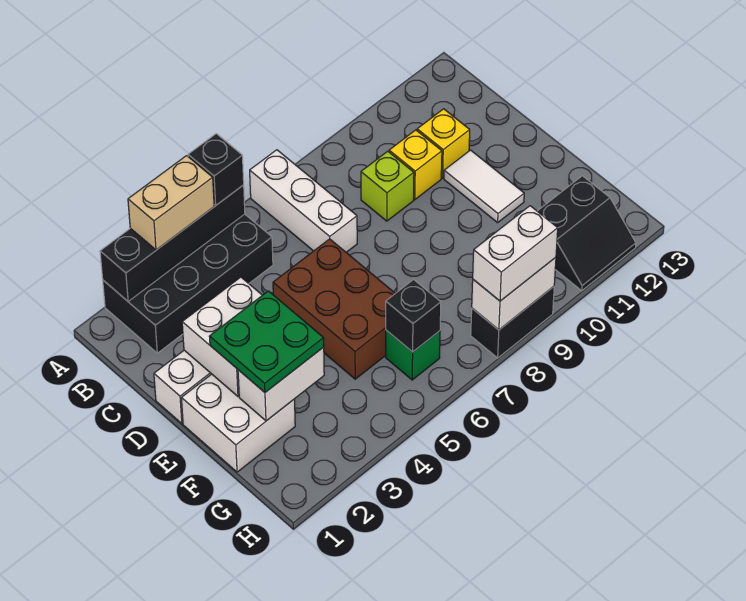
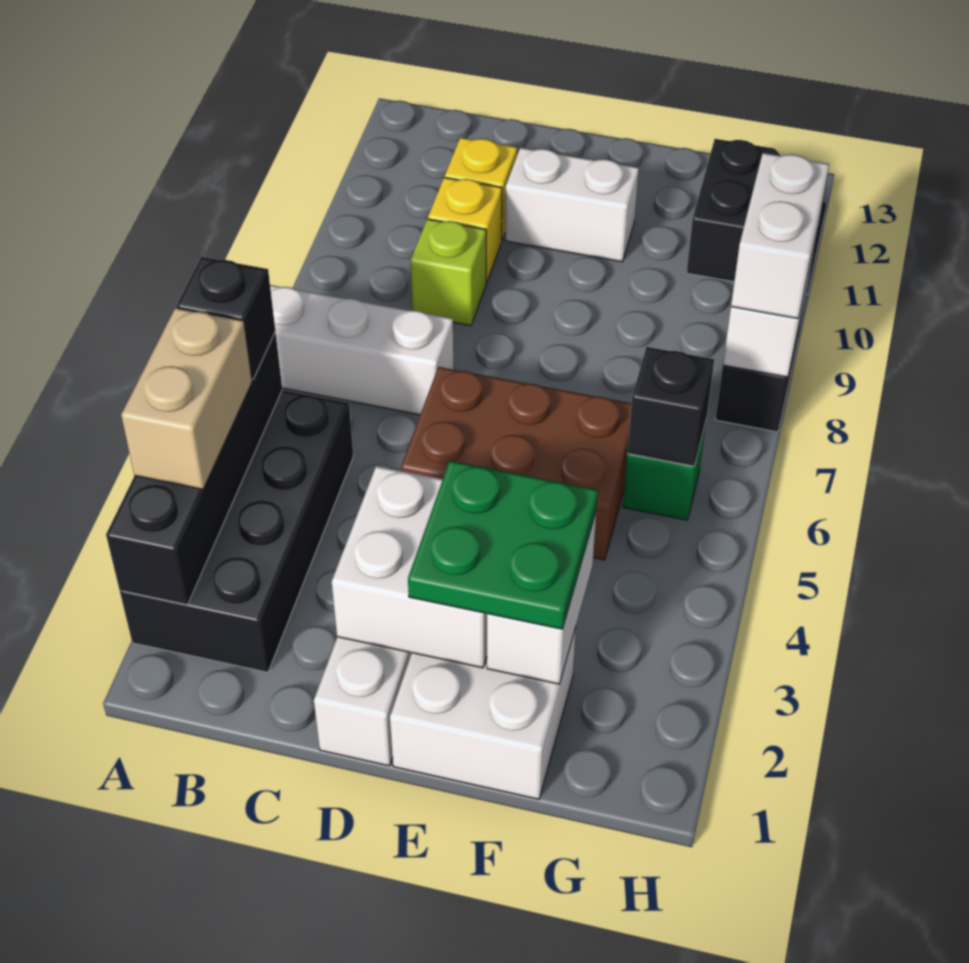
white tile D11:E11 level 1 -> white brick D11:E11 level 1

